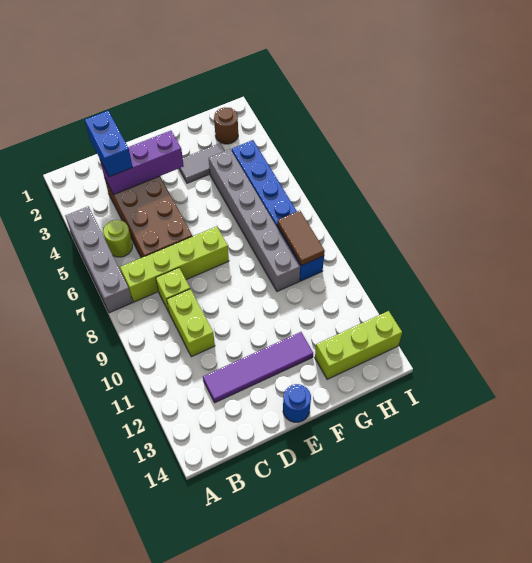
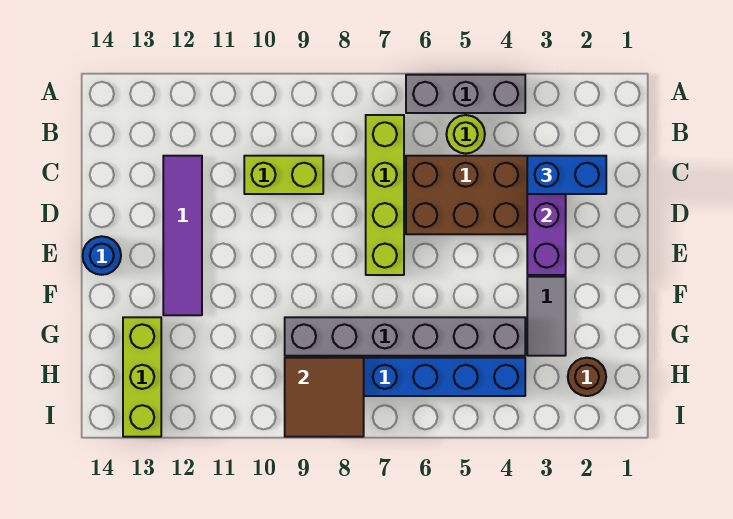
grey brick A4:A7 level 1 -> grey brick A4:A6 level 1
lime brick C8 level 1 -> none
brown tile H8:H9 level 2 -> brown tile H8:I9 level 2

